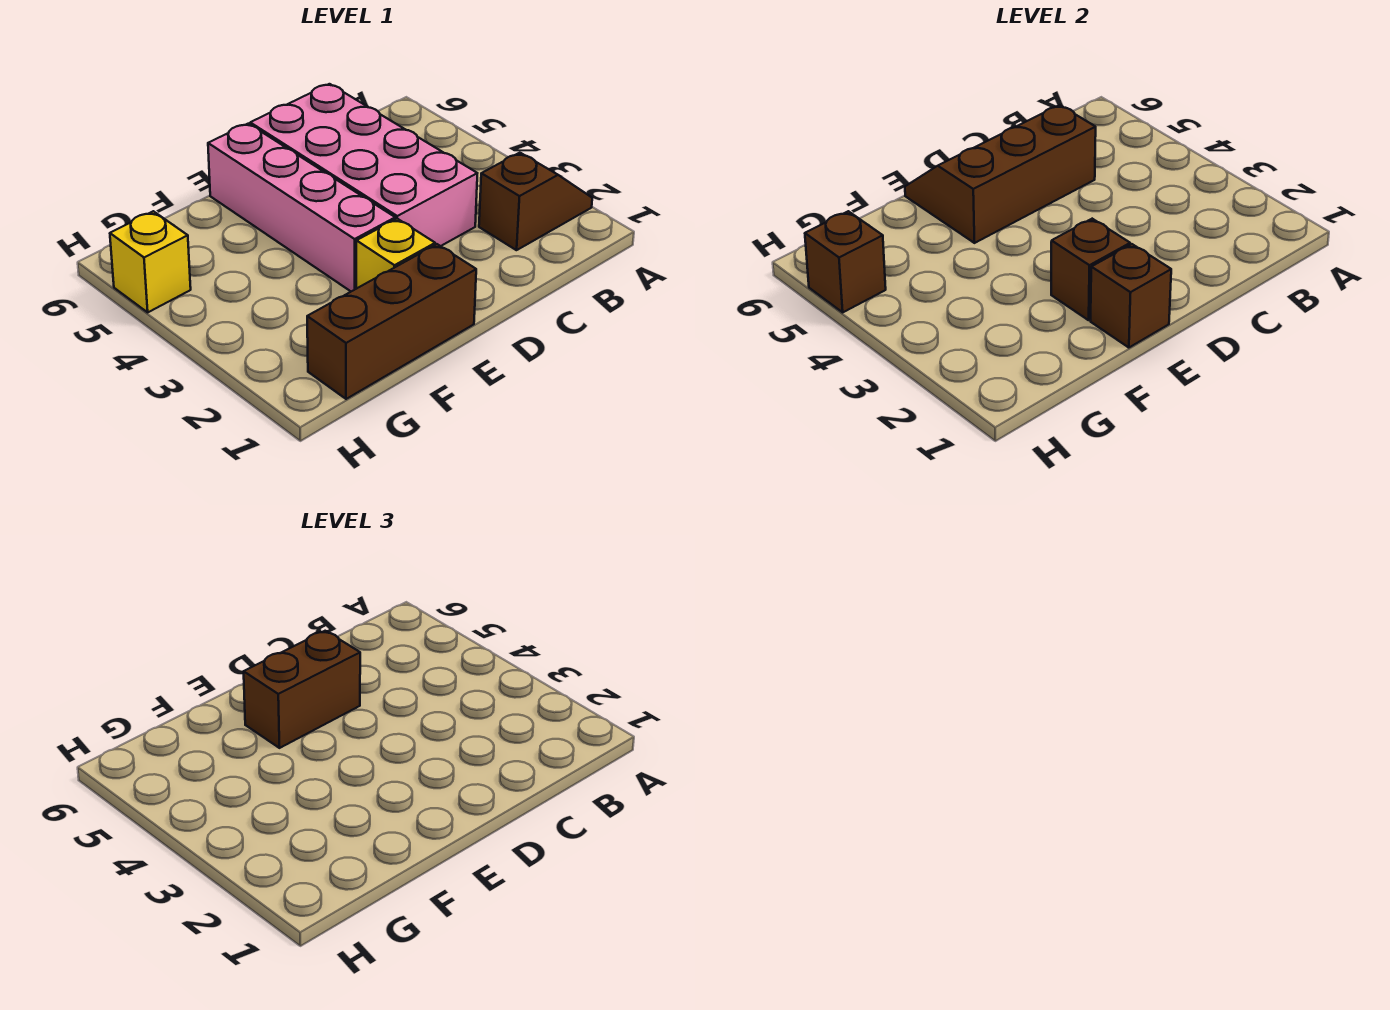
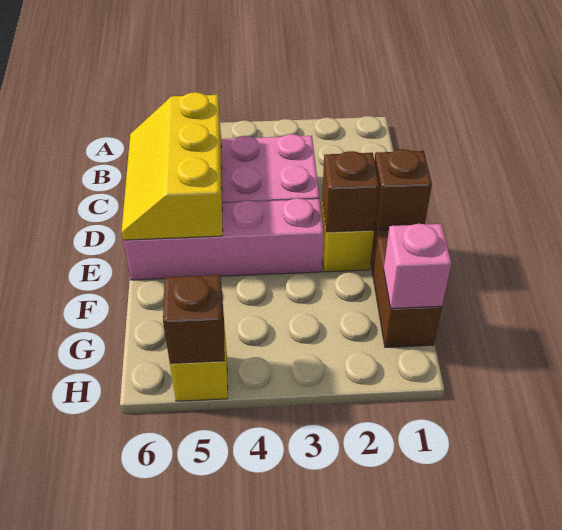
brown slope A2:B2 level 1 top B -> none
brown slope C5:E6 level 2 top 5 -> yellow slope C5:E6 level 2 top 5
brown brick D5:E5 level 3 -> none
none -> pink brick G1 level 2

